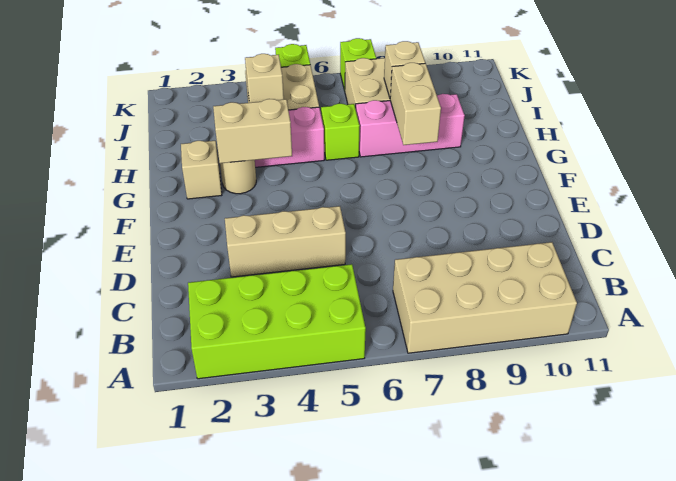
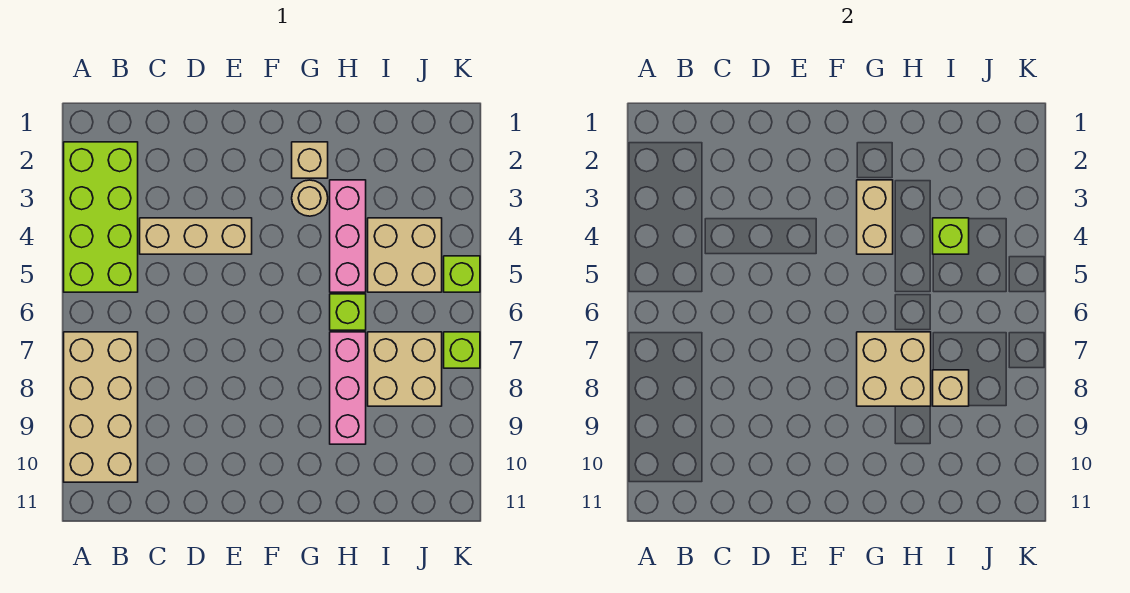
tan brick D3:D5 level 1 -> tan brick C4:E4 level 1
tan brick G8:H8 level 2 -> tan brick G7:H8 level 2
tan brick I4 level 2 -> lime brick I4 level 2

